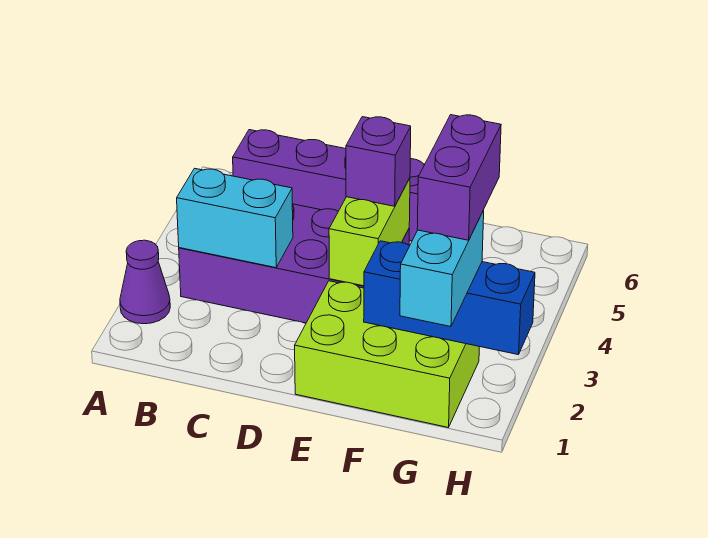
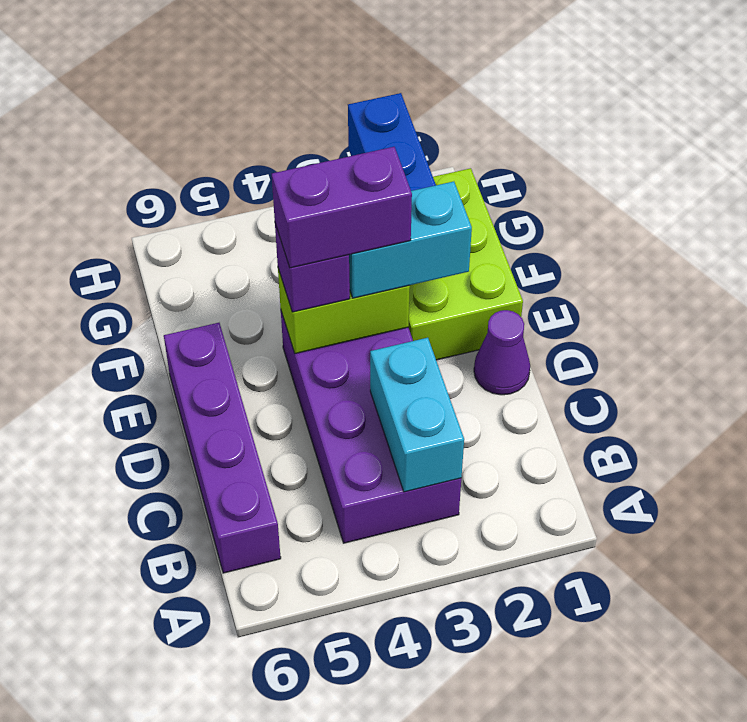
purple cone A2 level 1 -> purple cone D1 level 1
cyan brick G1:G2 level 3 -> cyan brick E2:E3 level 3
purple brick G2:G3 level 4 -> purple brick E3:E4 level 4

